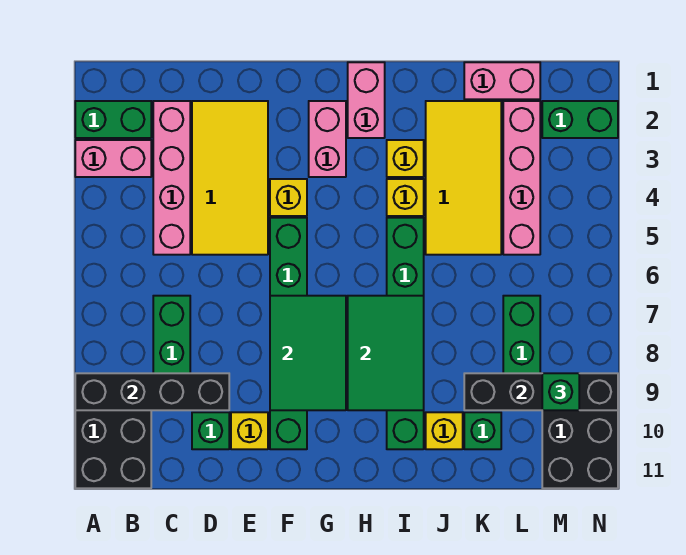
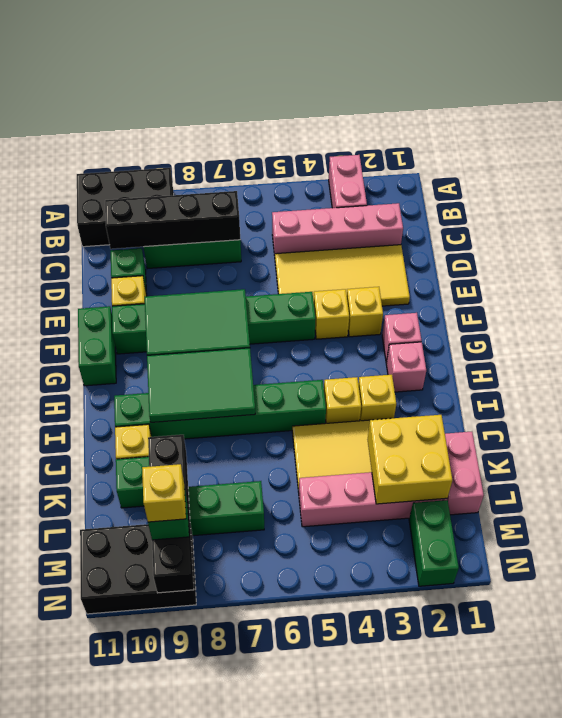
green brick A2:B2 level 1 -> green brick F11:G11 level 1
black brick A9:D9 level 2 -> black brick C7:C10 level 2
none -> yellow brick F3 level 1
pink brick G2:G3 level 1 -> pink brick G2 level 1
pink brick H1:H2 level 1 -> pink brick H2 level 1
none -> yellow brick K2:L3 level 2
none -> yellow brick M9 level 4

